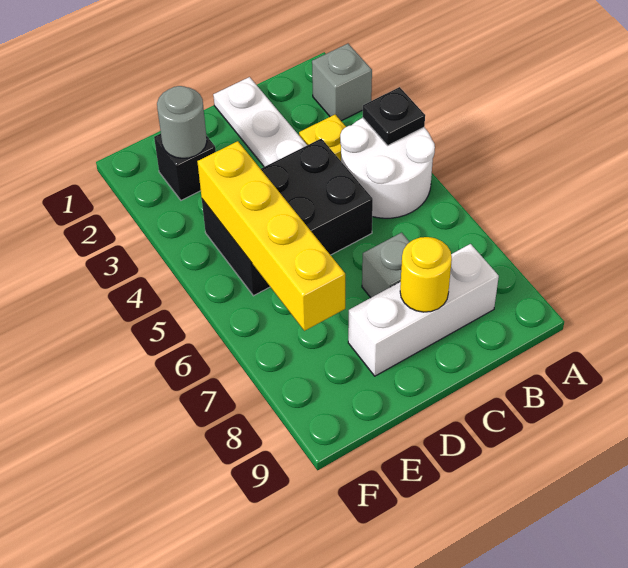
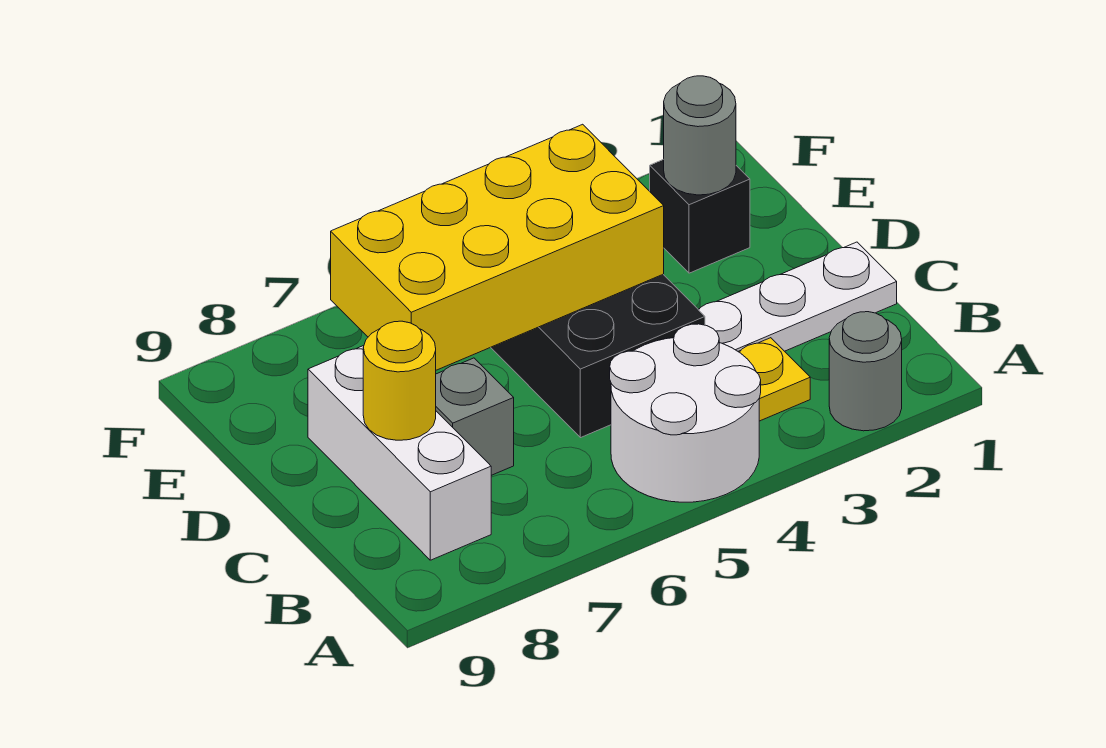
grey brick A2 level 1 -> grey round brick A2 level 1
black plate A4 level 2 -> none
yellow brick E4:E7 level 2 -> yellow brick D4:E7 level 2

